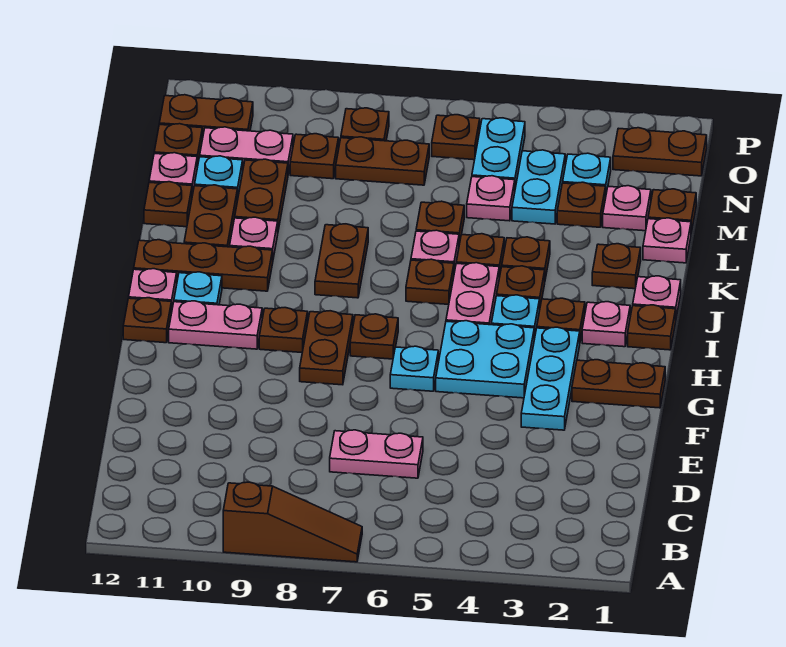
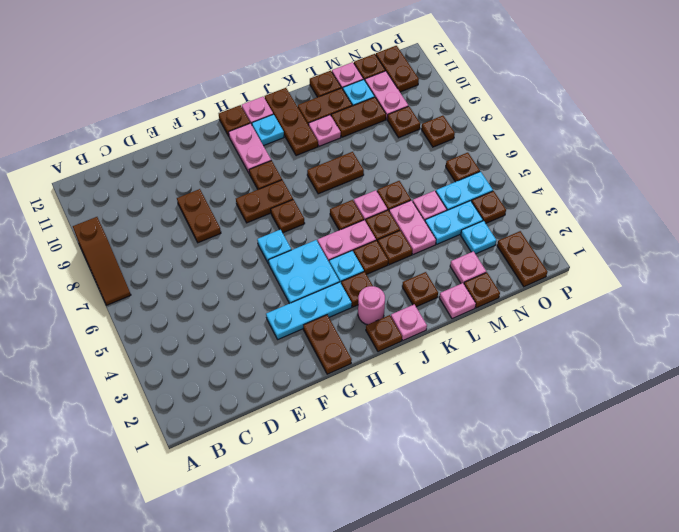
pink plate D6:D7 level 1 -> pink plate L4:L5 level 1
pink plate I2 level 1 -> pink round brick I2 level 1
brown plate M3 level 1 -> brown plate O4 level 1
brown plate N7:N8 level 1 -> brown plate E8:E9 level 1

